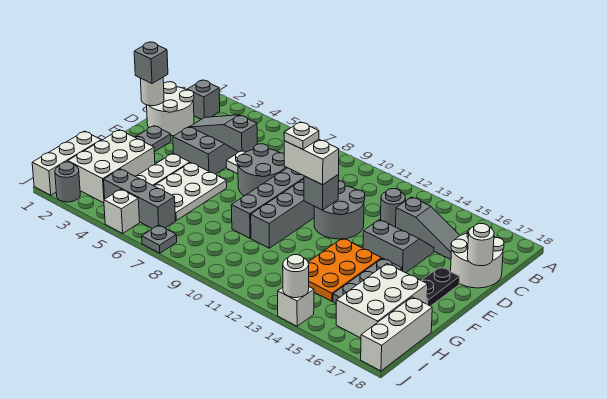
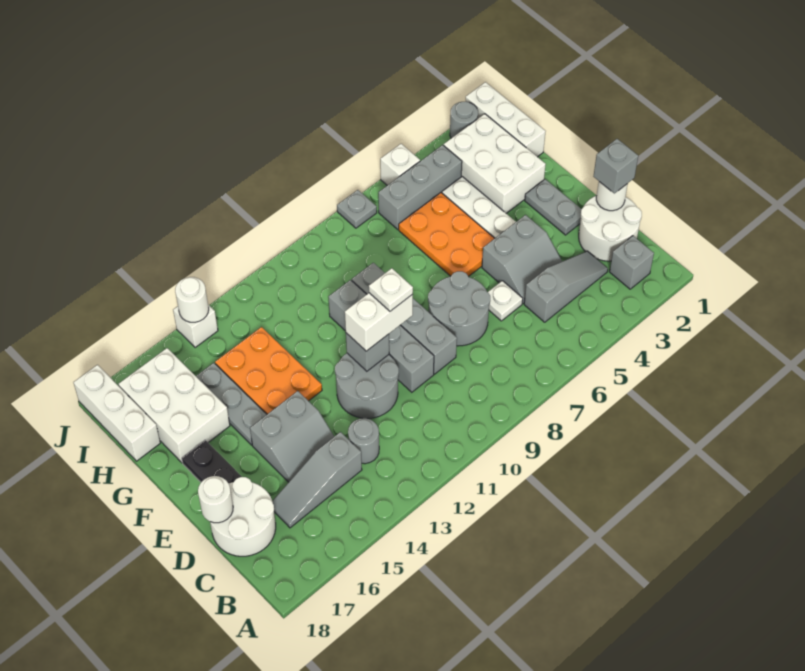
white plate F5:H6 level 1 -> orange plate F5:H6 level 1

